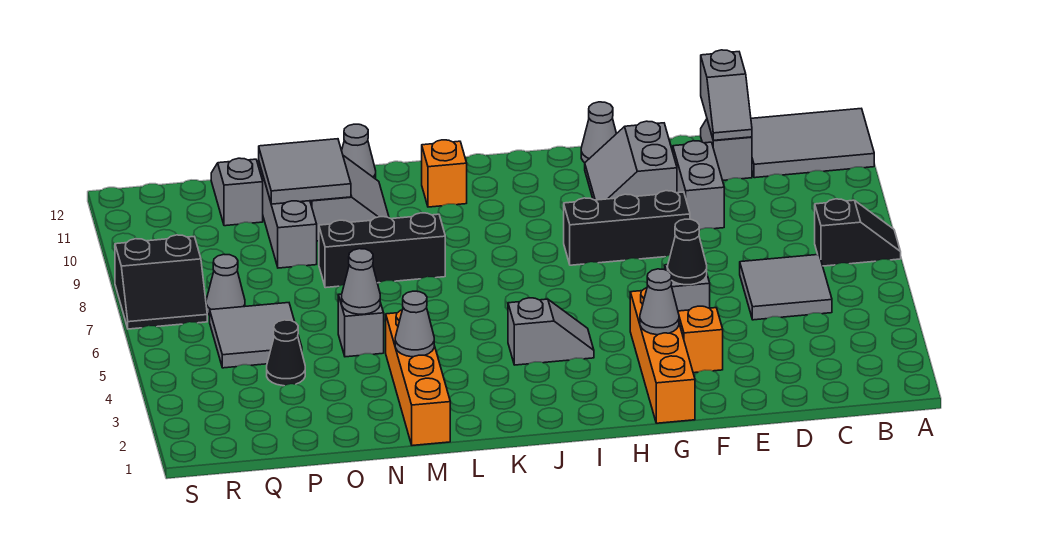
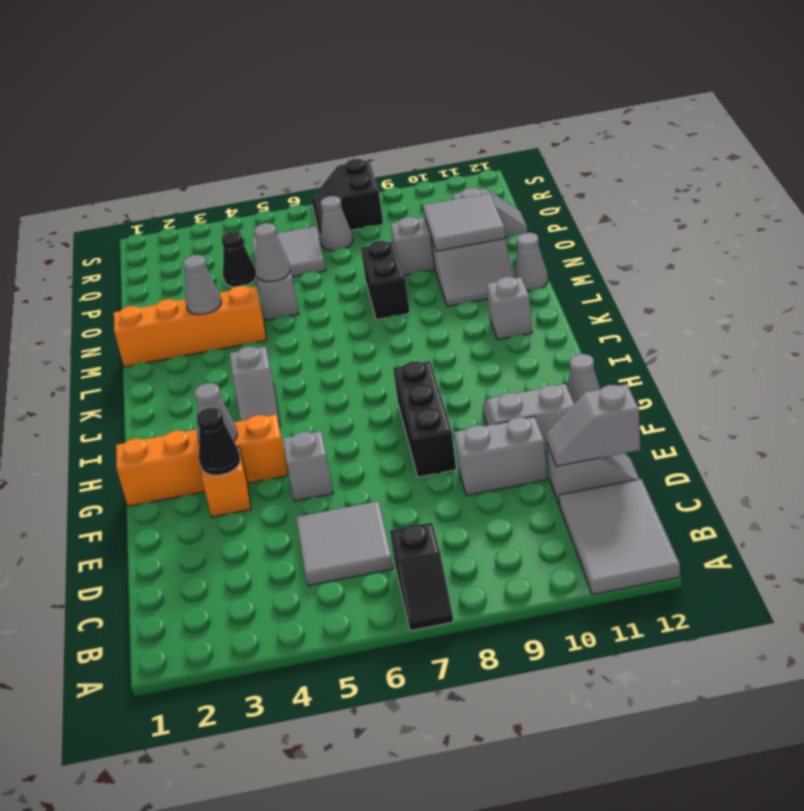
black cone F5 level 2 -> black cone F3 level 2
orange brick K11 level 1 -> grey brick K11 level 1
black brick L8:N8 level 1 -> black brick M8:N8 level 1

